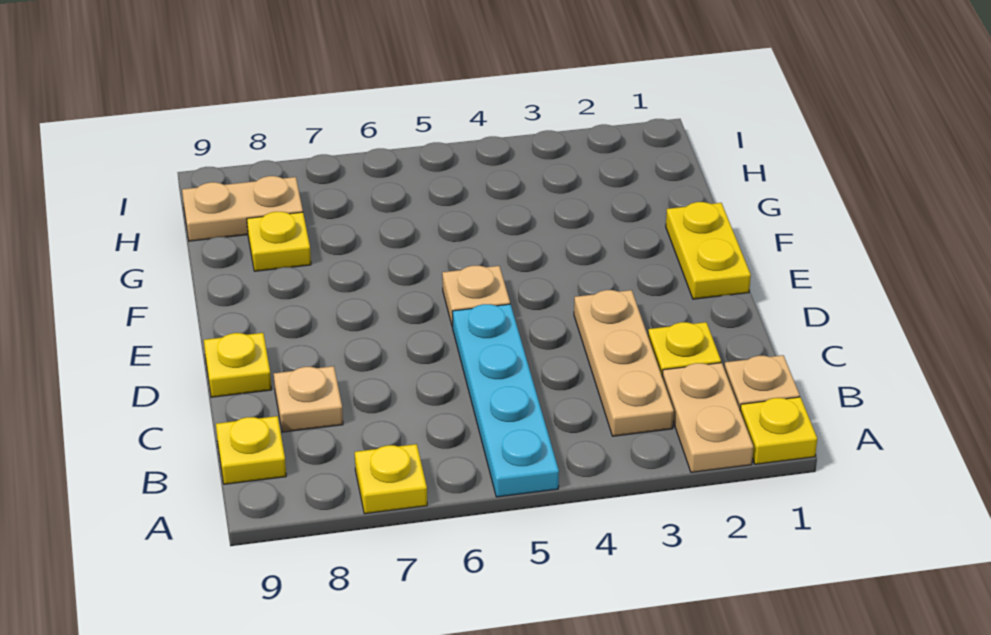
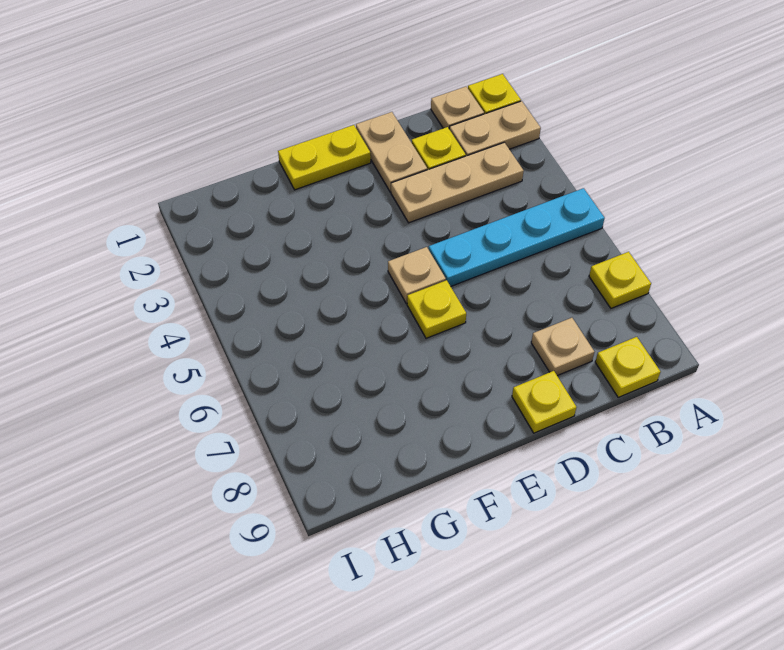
yellow plate G8 level 1 -> yellow plate E6 level 1
tan plate H8:H9 level 1 -> tan plate D1:D2 level 1

